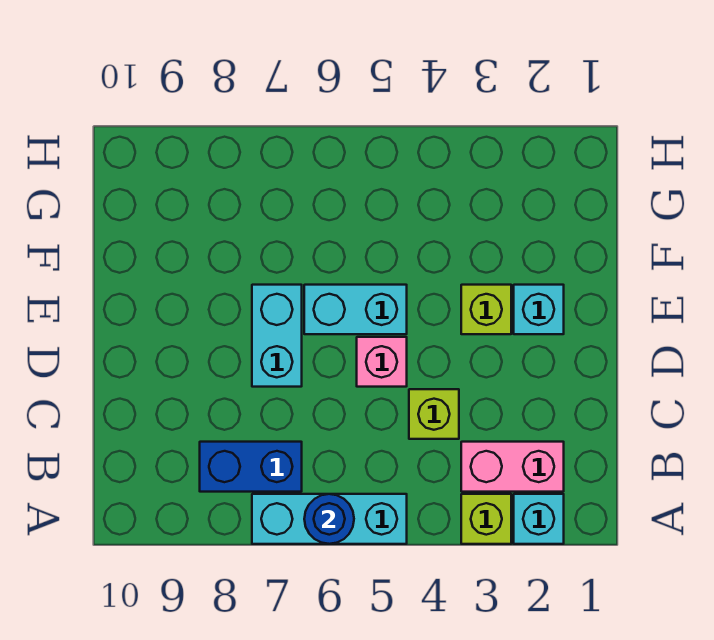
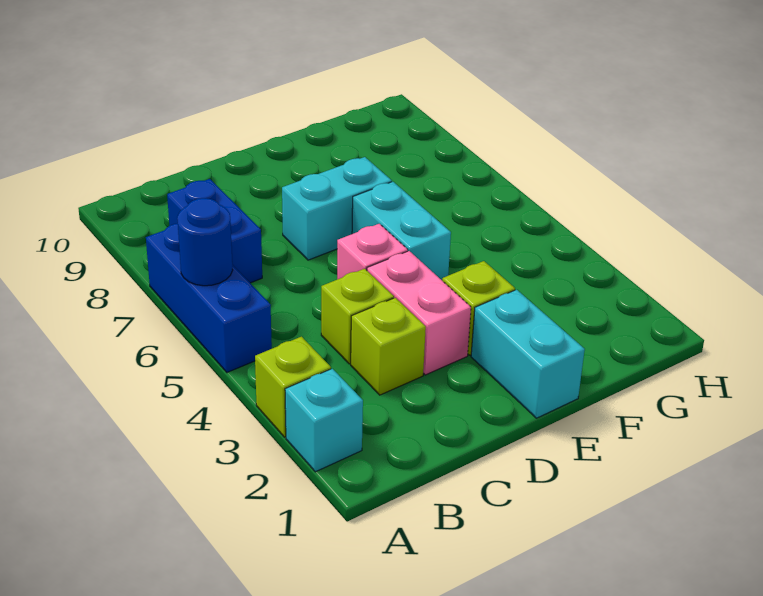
cyan brick A5:A7 level 1 -> blue brick A5:A7 level 1
pink brick B2:B3 level 1 -> pink brick D3:D4 level 1
none -> lime brick C3 level 1
cyan brick E2 level 1 -> cyan brick E1:E2 level 1

